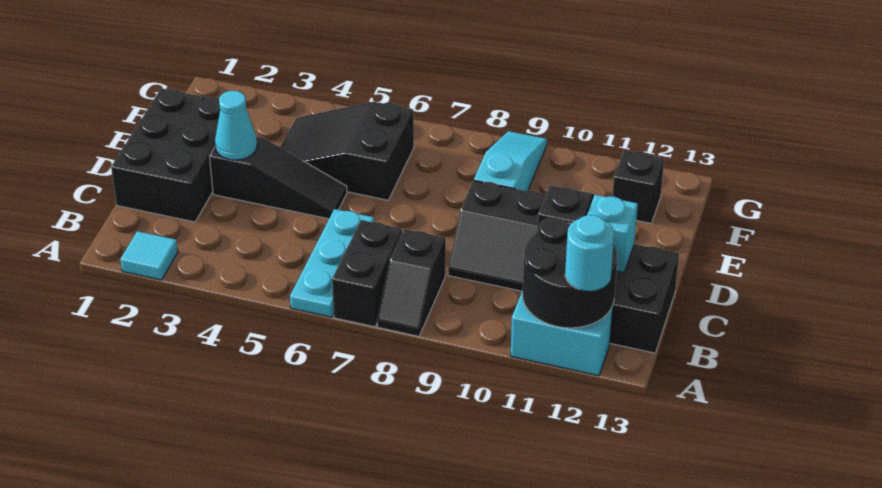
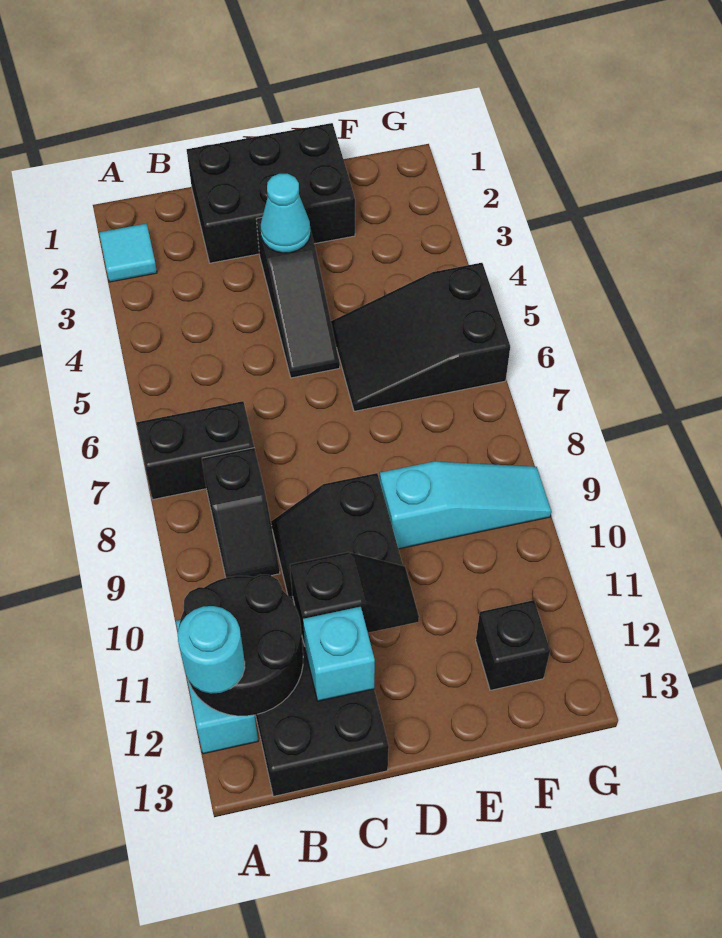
cyan plate A6:C6 level 1 -> none
black slope A8:B8 level 1 top B -> black slope B8:B9 level 1 top 8
black slope E4:F6 level 1 top 6 -> black slope E5:G6 level 1 top G

